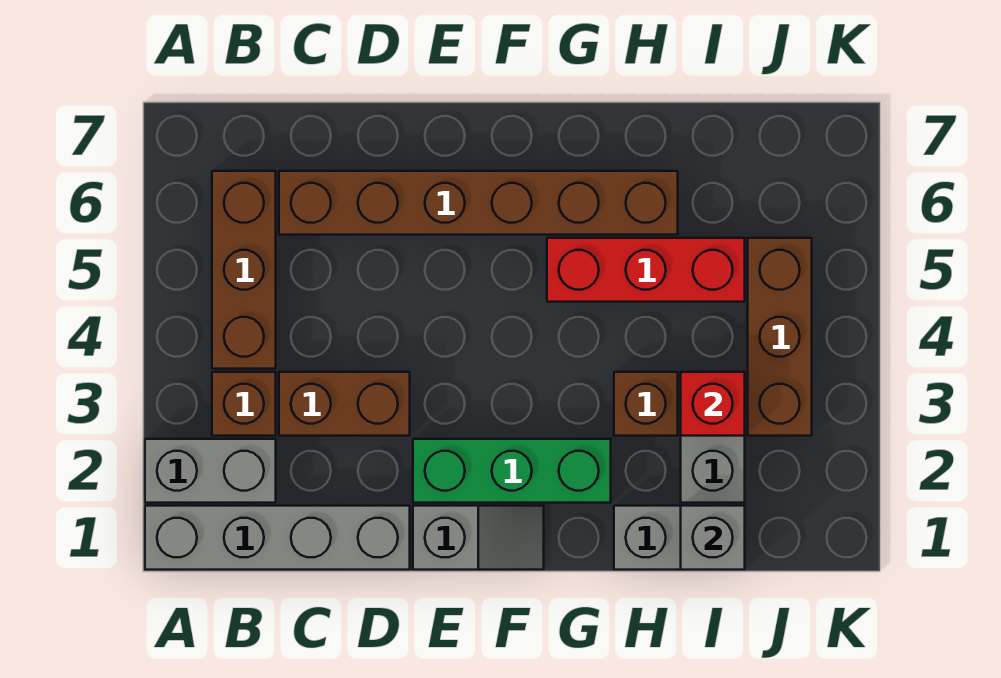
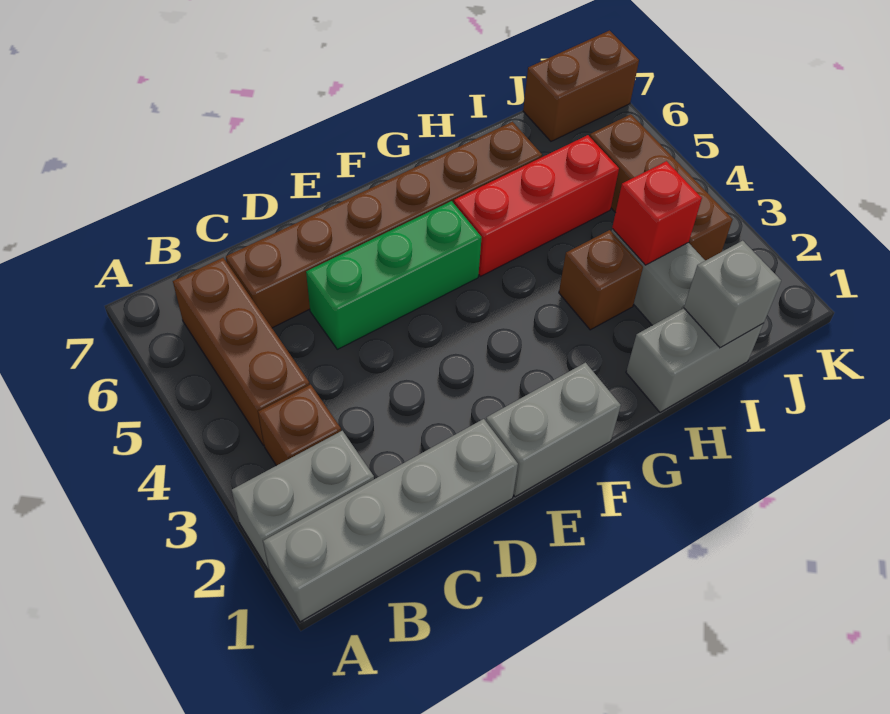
brown brick C3:D3 level 1 -> brown brick J7:K7 level 1
grey slope E1:F1 level 1 top E -> grey brick E1:F1 level 1
green brick E2:G2 level 1 -> green brick D5:F5 level 1

